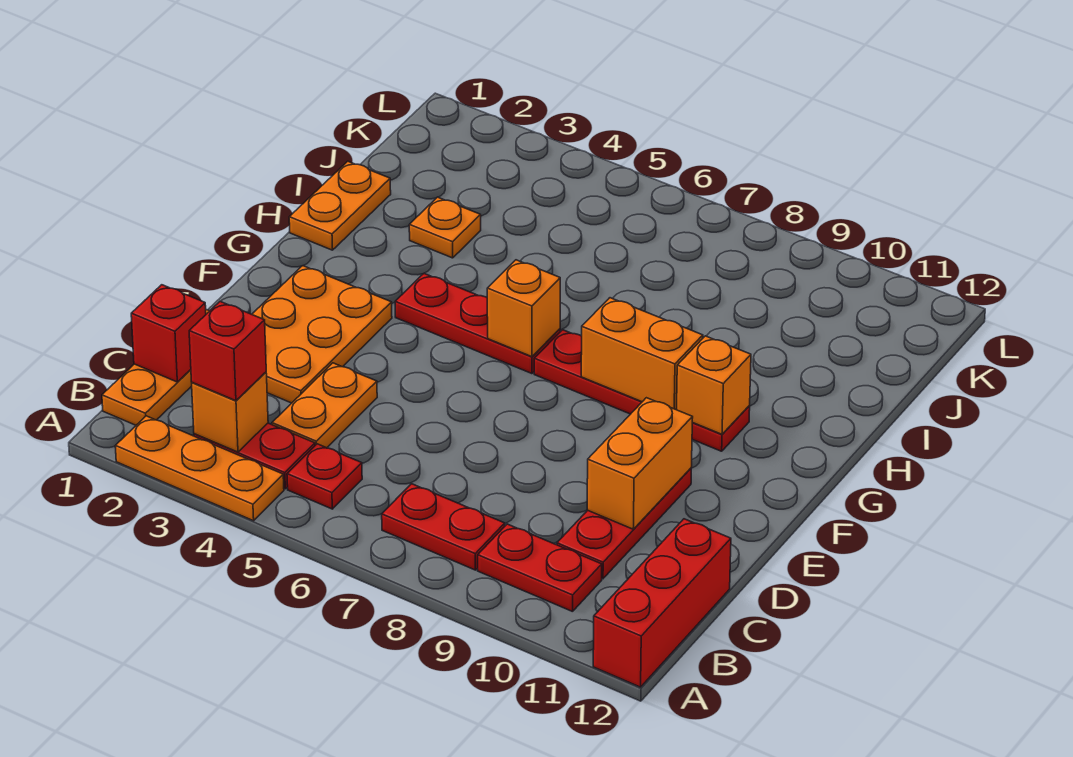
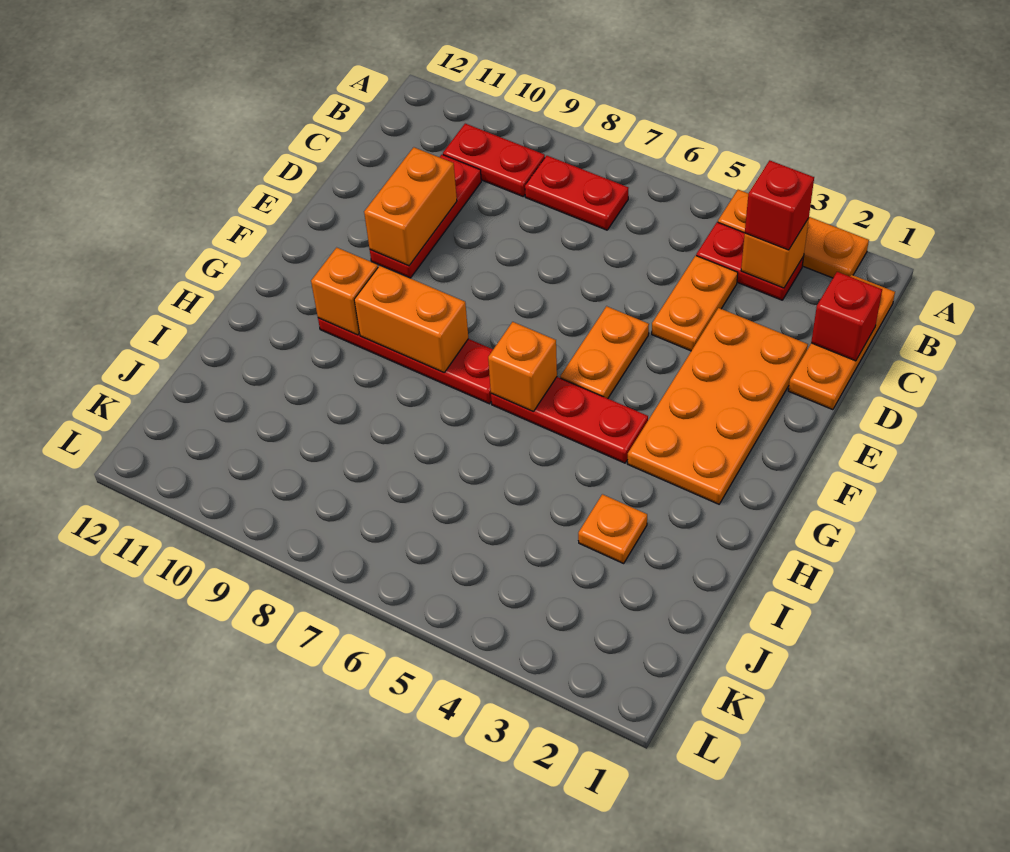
red brick A12:C12 level 1 -> none
red plate B5 level 1 -> none
orange plate D2:F3 level 1 -> orange plate D2:G3 level 1
orange plate H1:I1 level 1 -> orange plate E5:F5 level 1

